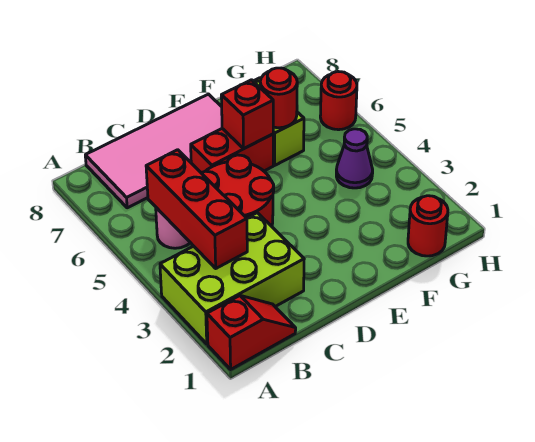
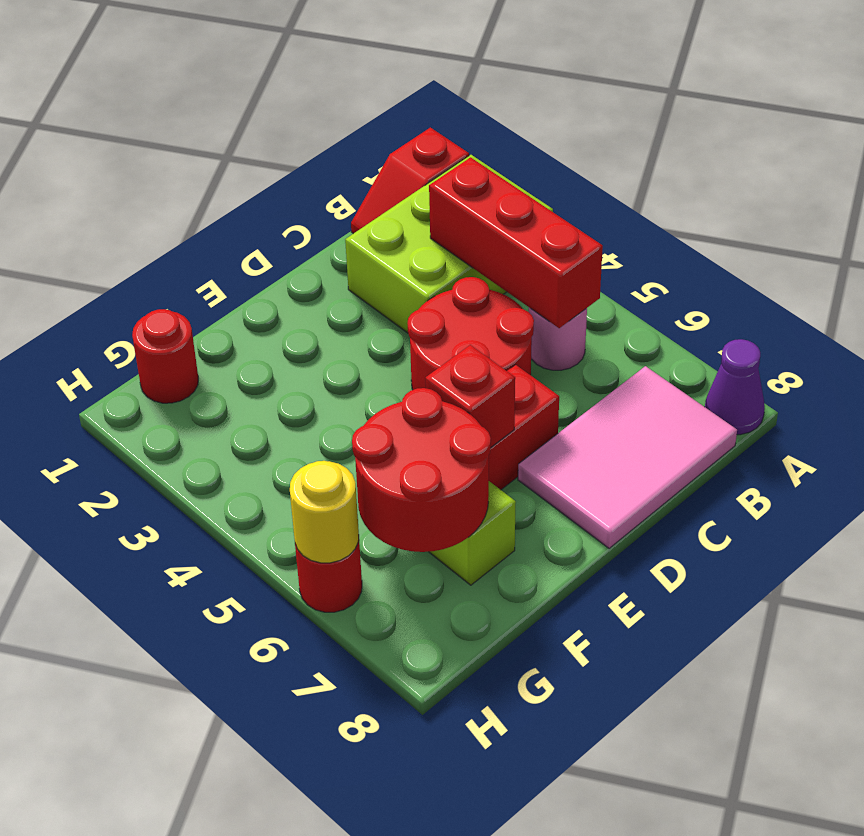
pink tile B7:E8 level 1 -> pink tile B7:D8 level 1
red round brick F6 level 2 -> red round brick F6:G7 level 2
purple cone G4 level 1 -> purple cone A8 level 1
none -> yellow round brick H6 level 2

